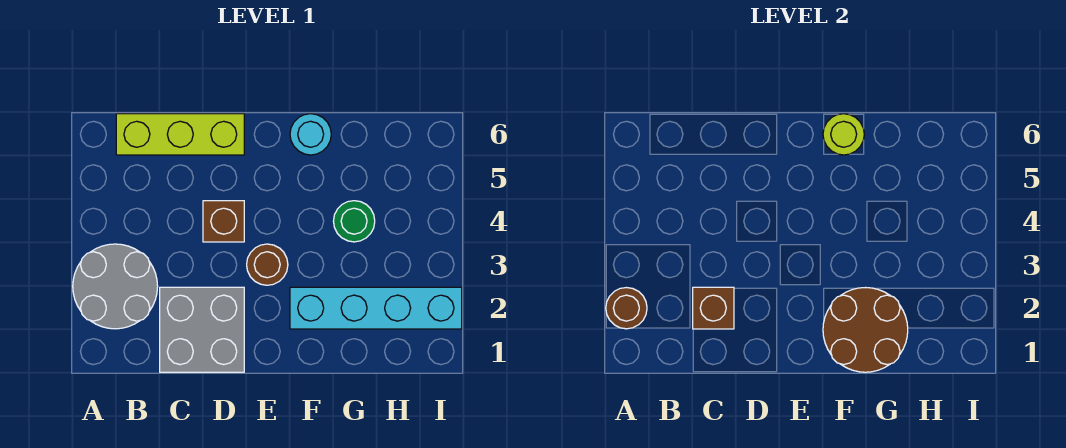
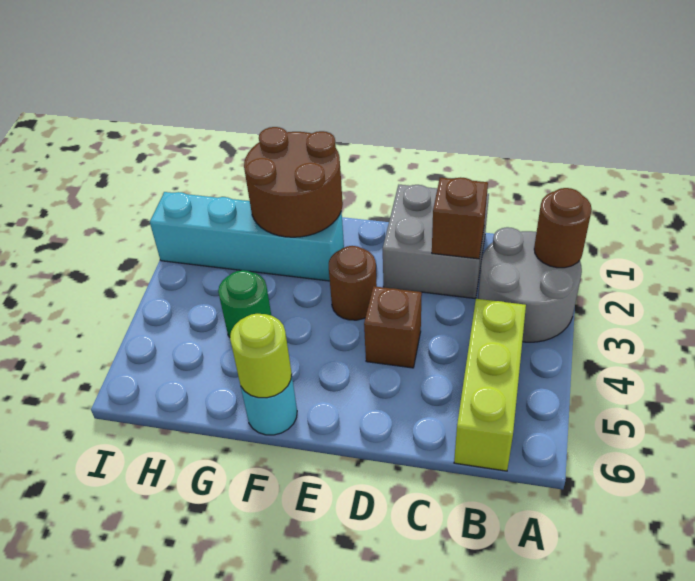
lime brick B6:D6 level 1 -> lime brick B4:B6 level 1

